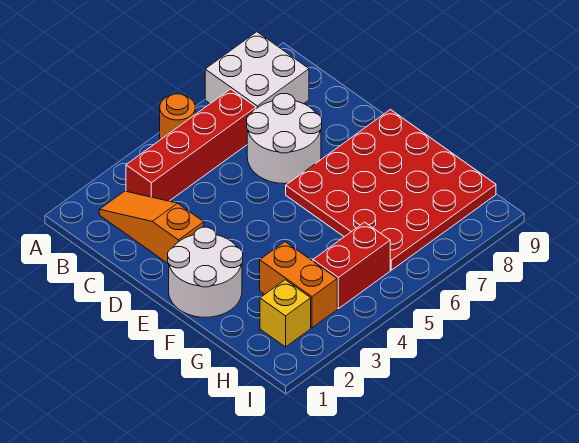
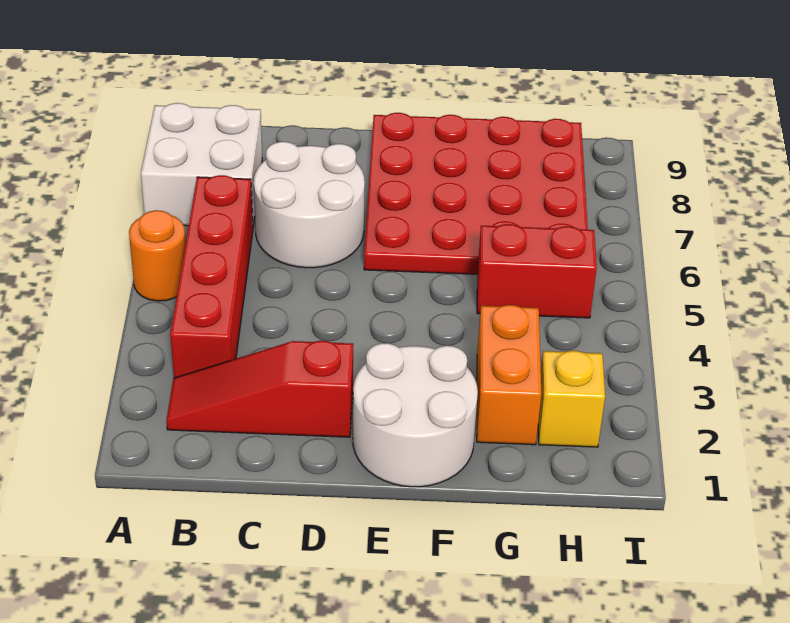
orange slope B2:D2 level 1 top D -> red slope B2:D2 level 1 top D
orange brick G3:H3 level 1 -> orange brick G2:G3 level 1
red brick H4:H5 level 1 -> red brick G5:H5 level 1

